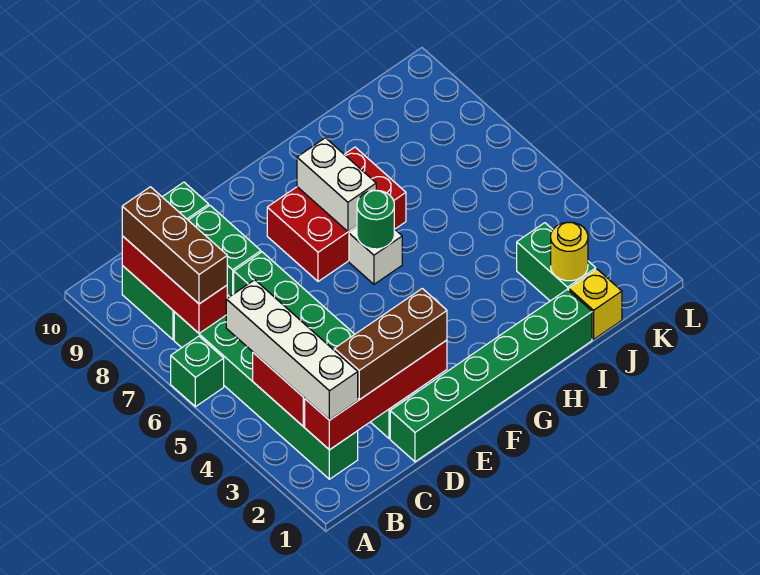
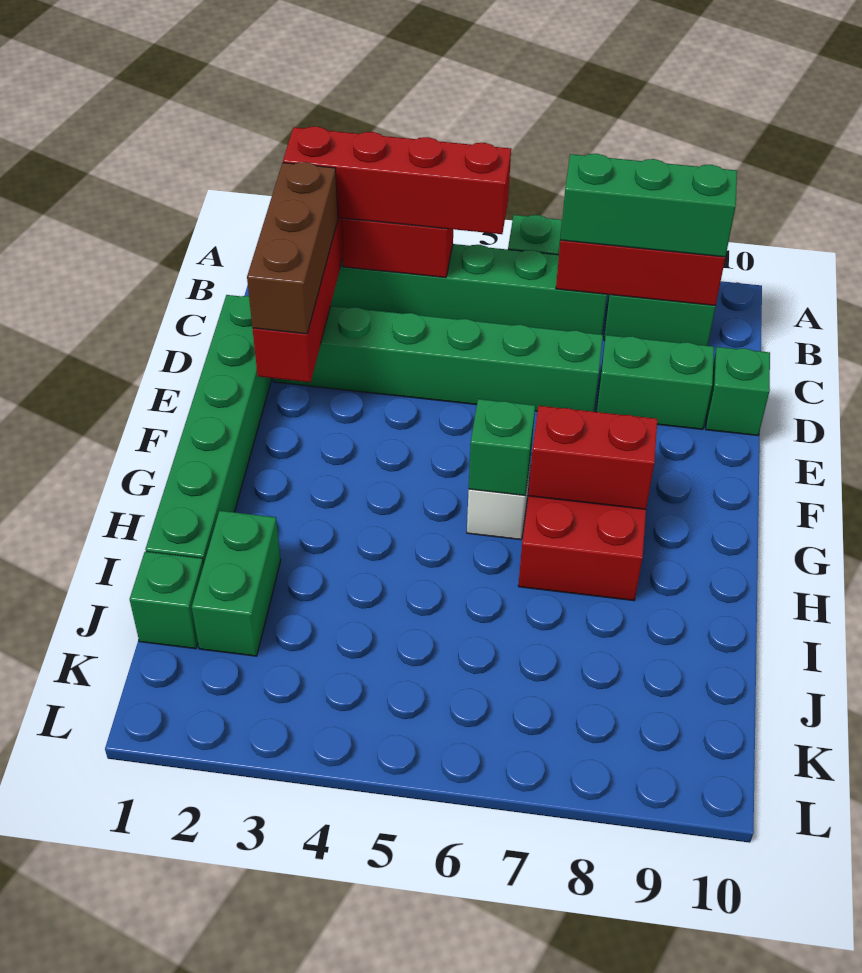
white brick B2:B5 level 3 -> red brick B2:B5 level 3
brown brick B7:B9 level 3 -> green brick B7:B9 level 3
green round brick G6 level 2 -> green brick G6 level 2
white brick G7:G8 level 2 -> red brick G7:G8 level 2
yellow brick J1 level 1 -> green brick J1 level 1
green brick J2:J3 level 1 -> green brick I2:J2 level 1
yellow round brick J2 level 2 -> none

